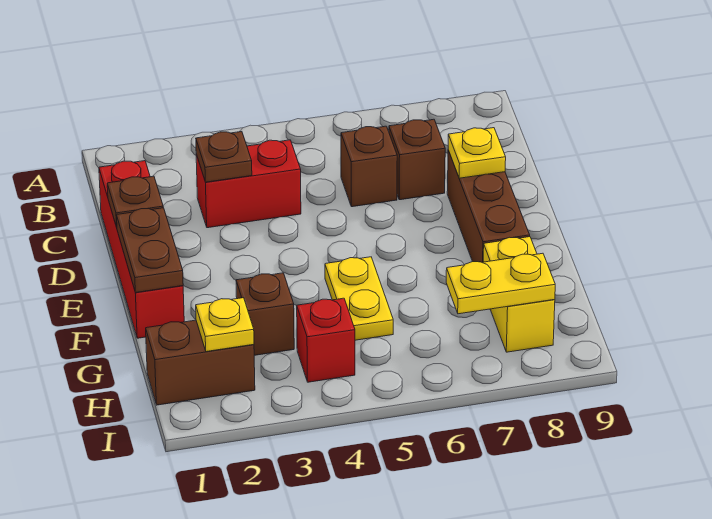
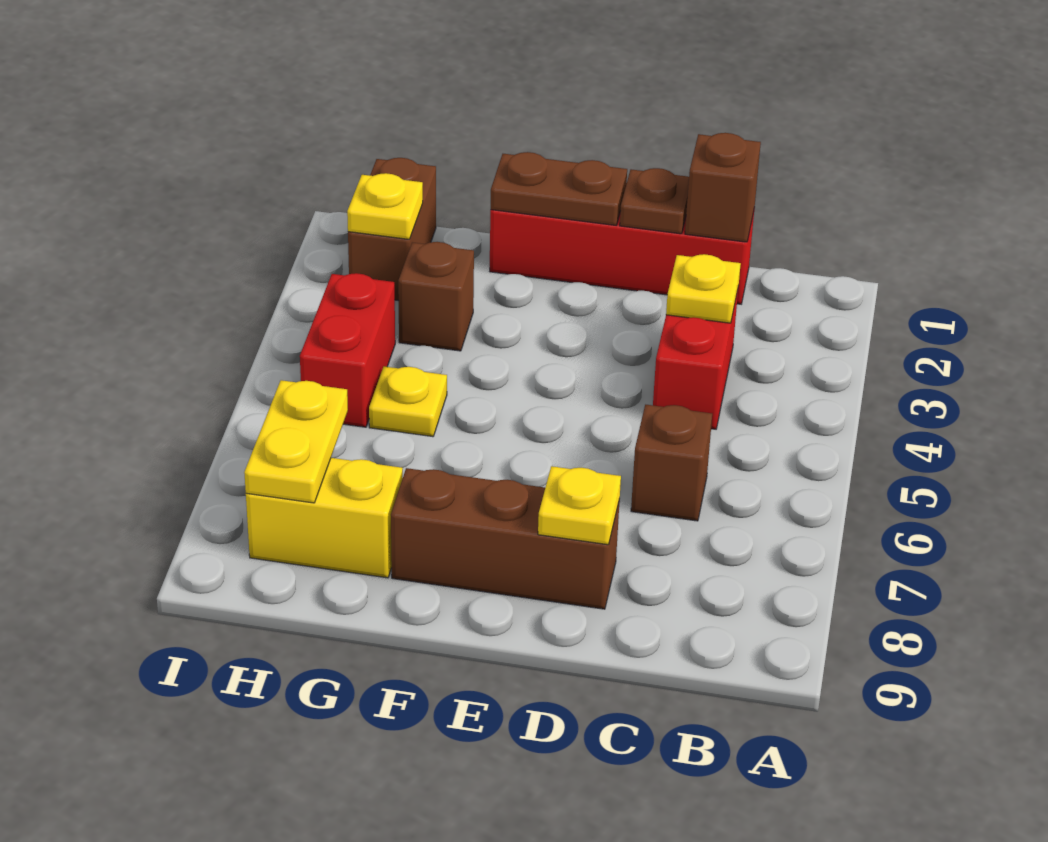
brown plate C3 level 2 -> yellow plate C3 level 2
brown brick C7 level 1 -> brown brick C1 level 2
yellow plate F5:G5 level 1 -> yellow plate G5 level 1
red brick H4 level 1 -> red brick H4:H5 level 1

